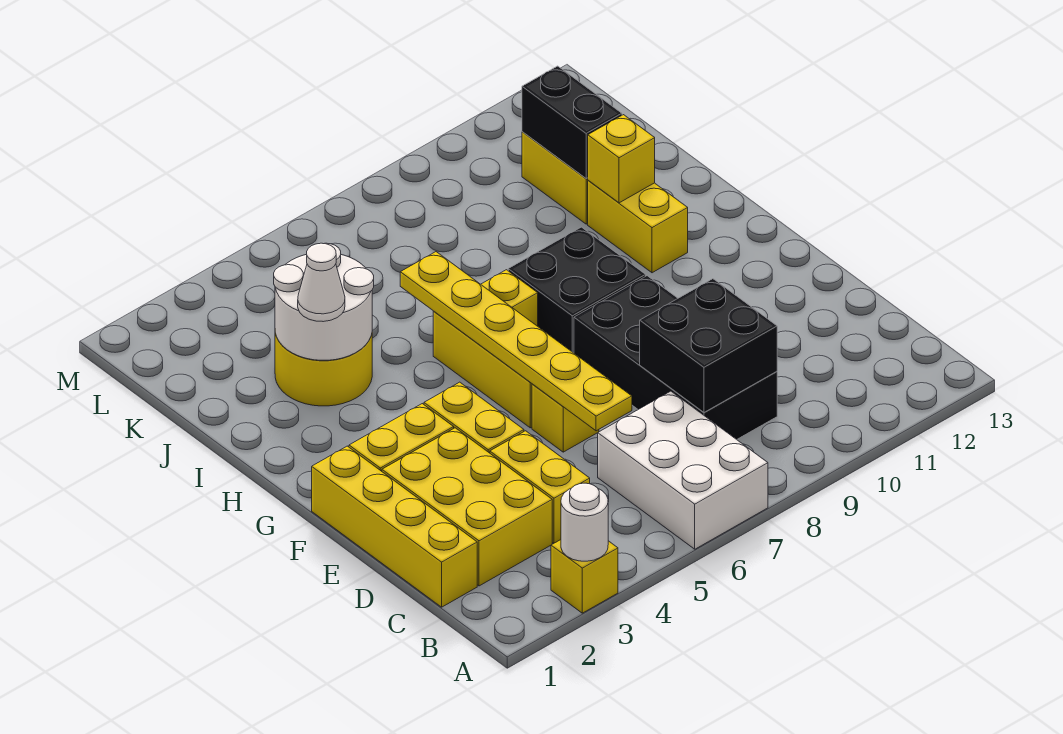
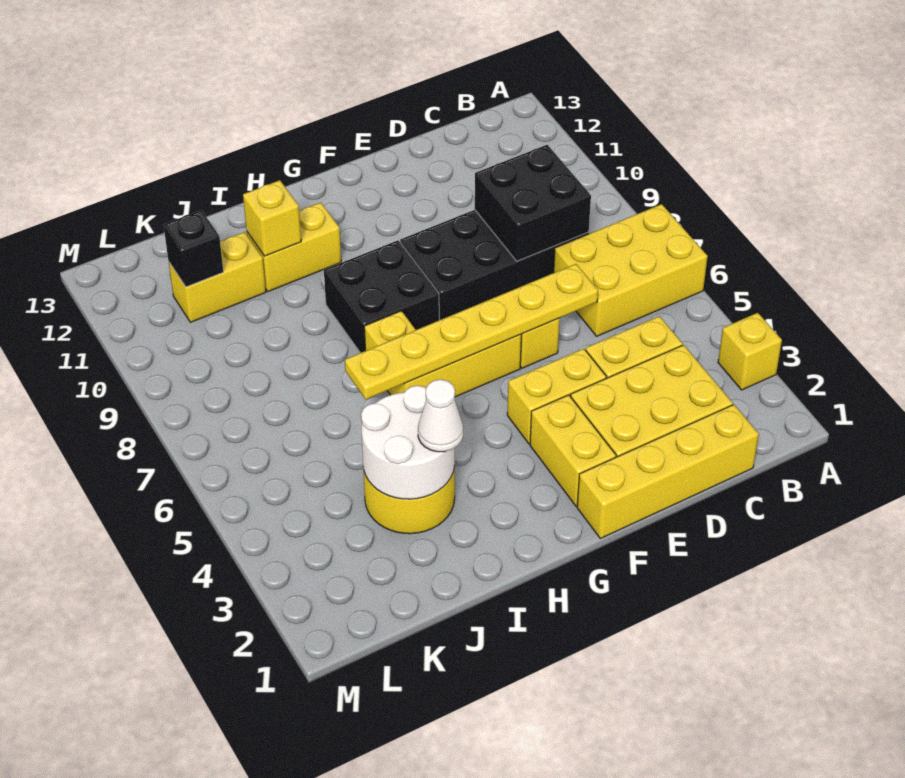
white round brick A3 level 2 -> none
white brick A6:C7 level 1 -> yellow brick A6:C7 level 1
black brick J11:K11 level 2 -> black brick K11 level 2

